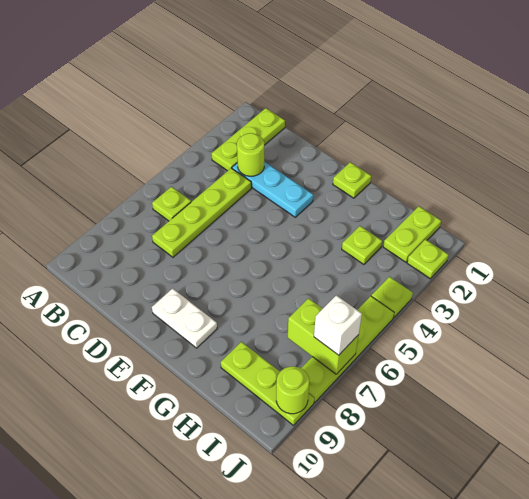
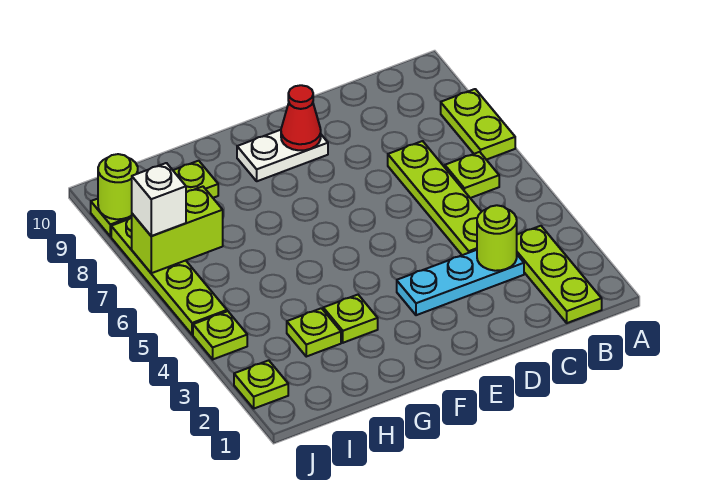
none -> red cone E9 level 2
lime plate F1 level 1 -> lime plate G3 level 1
lime plate I1:I2 level 1 -> lime plate A7:A8 level 1

